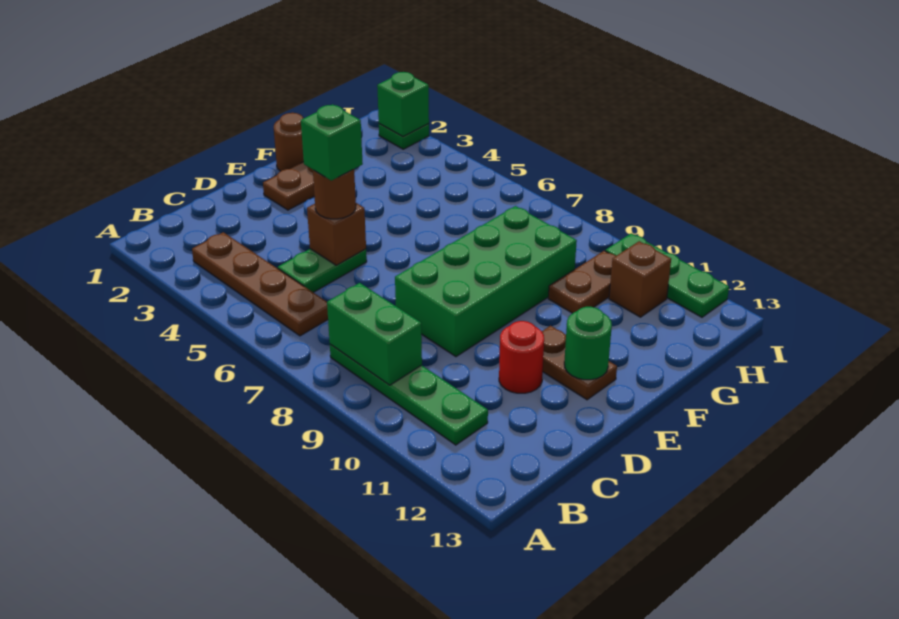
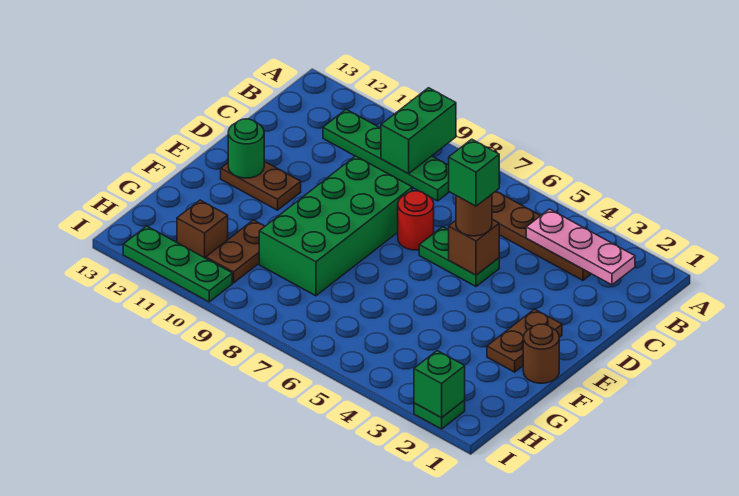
none -> pink plate B2:B4 level 2
green brick B8:B9 level 2 -> green brick A9:B9 level 2
green plate C5:D5 level 1 -> green plate D5:D6 level 1
red round brick D11 level 1 -> red round brick D7 level 1

